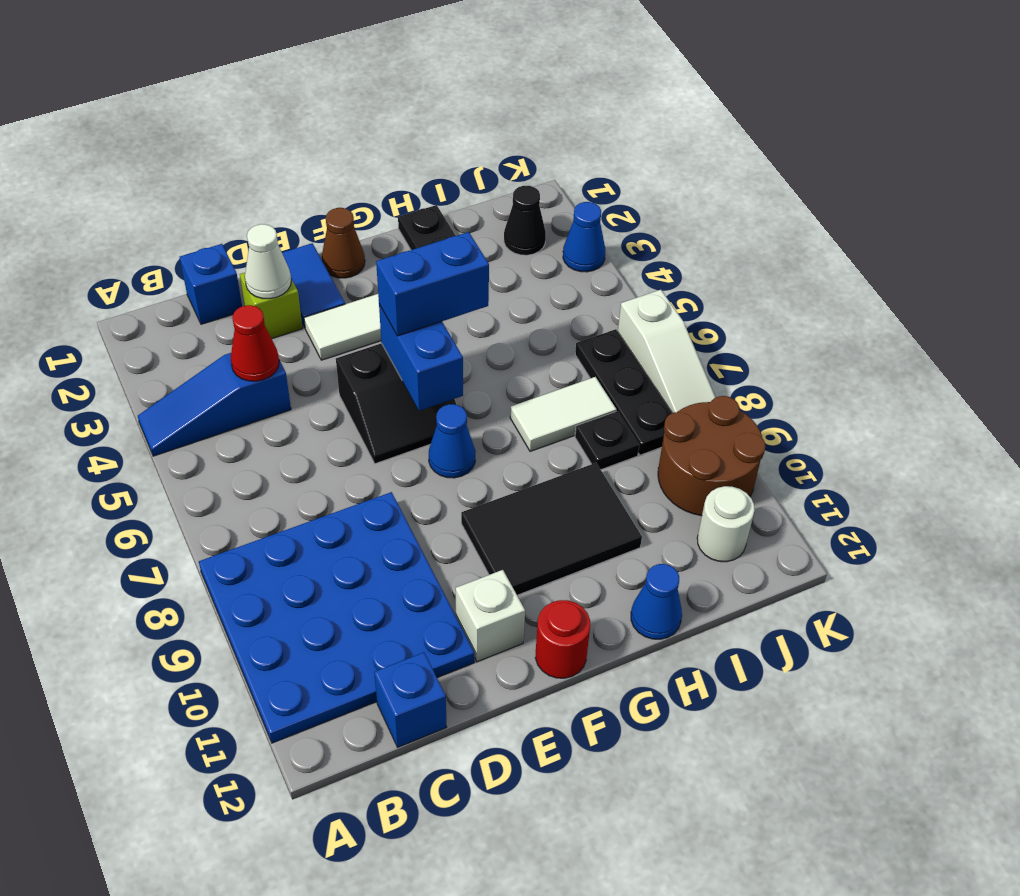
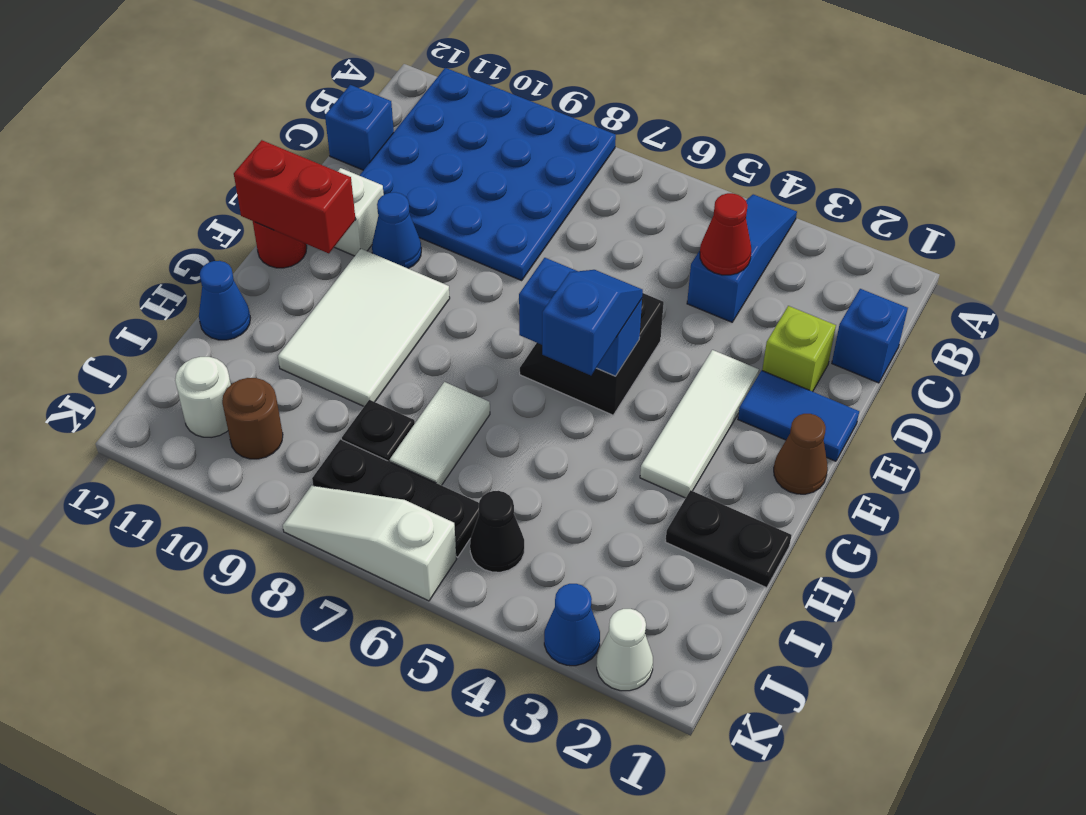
white cone D2 level 2 -> white cone K2 level 1
blue brick F5:G5 level 3 -> blue slope F5:G5 level 3 top G
blue cone F7 level 1 -> blue cone E10 level 1
black tile F9:H10 level 1 -> white tile F9:H10 level 1
none -> red brick F11:F12 level 2
black cone J2 level 1 -> black cone J5 level 1
brown round brick J9:K10 level 1 -> brown round brick J10 level 1

